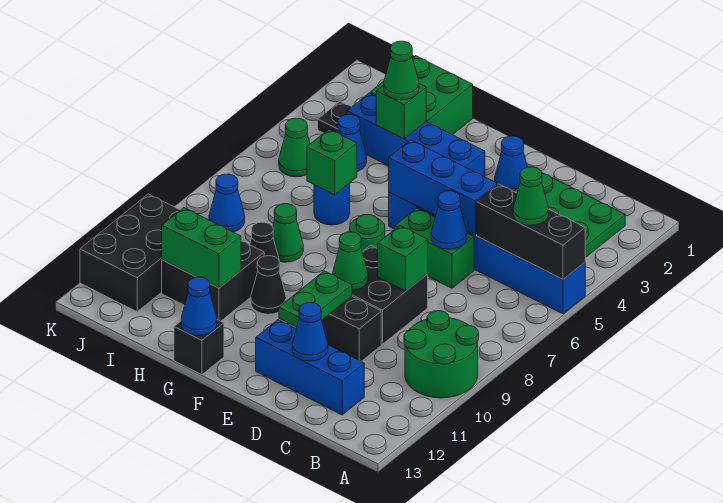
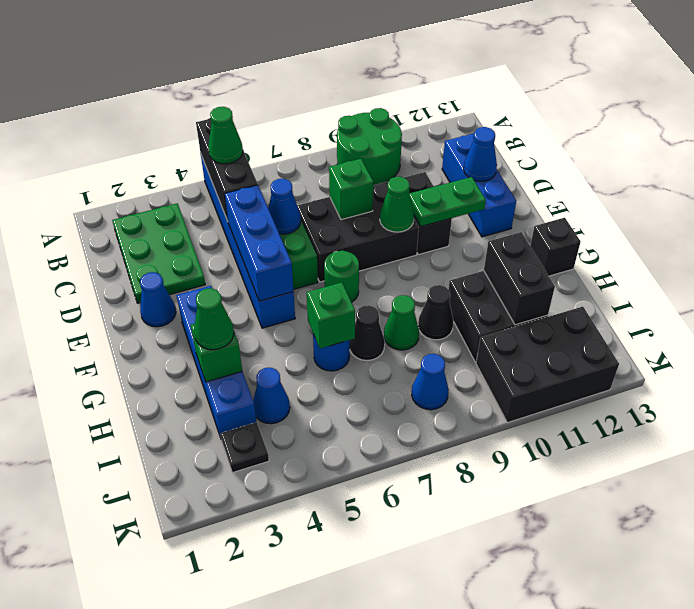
black brick D8:E9 level 1 -> black brick D7:E9 level 1
black cone G10 level 1 -> black cone H7 level 1
blue cone G13 level 2 -> none
green brick H1:I2 level 1 -> none
green brick H11:I11 level 2 -> black brick H11:I11 level 2
green cone J5 level 1 -> none

